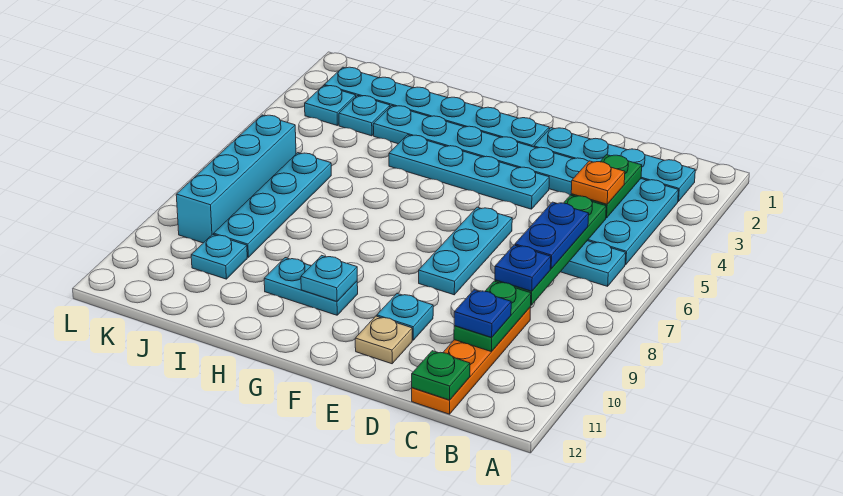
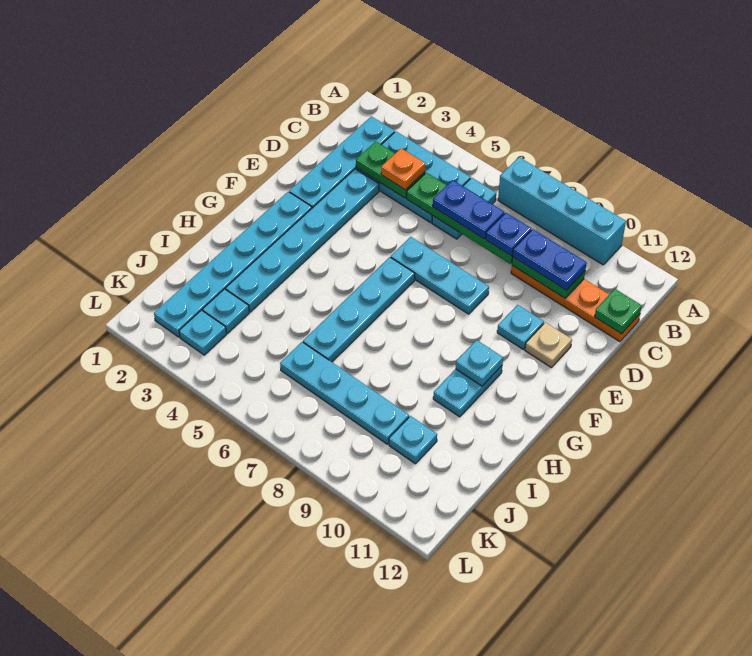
blue plate C10 level 3 -> blue plate C9:C10 level 3
cyan plate E4:H4 level 1 -> cyan plate F6:I6 level 1
cyan brick K6:K9 level 1 -> cyan brick A7:A10 level 1

